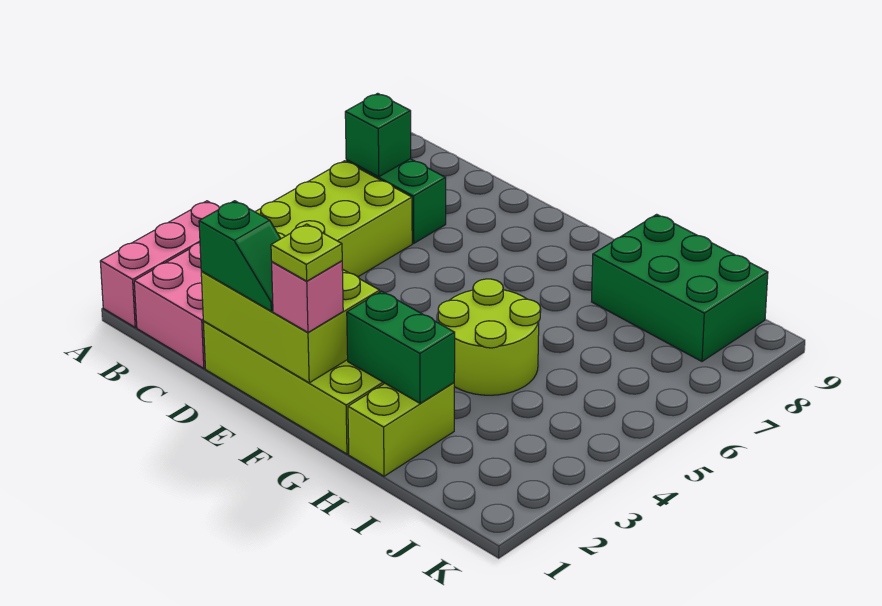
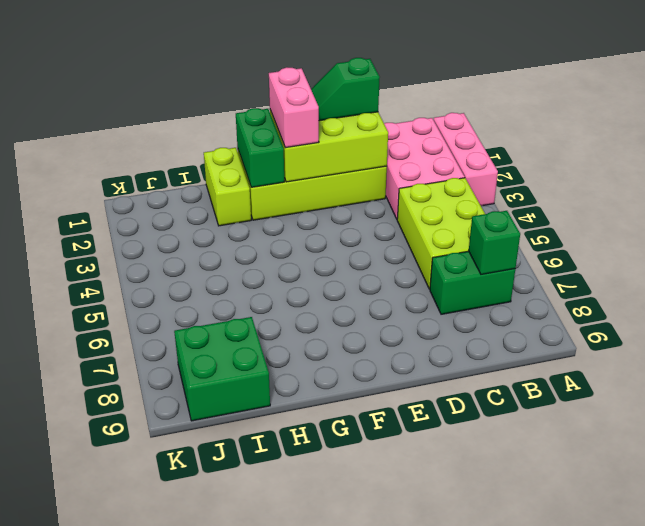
pink brick F1 level 3 -> pink brick F1:F2 level 3
lime plate F1 level 4 -> none
green brick G2:H2 level 2 -> green brick G1:G2 level 2
lime round brick G4:H5 level 1 -> none
green brick H8:J9 level 1 -> green brick I8:J9 level 1

